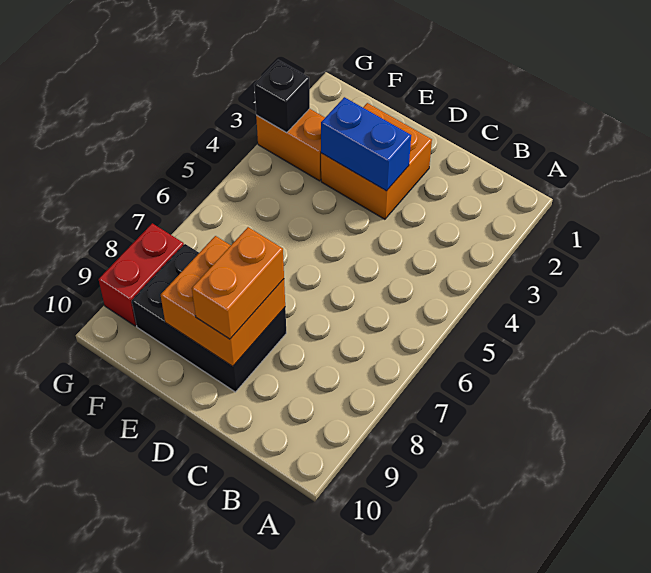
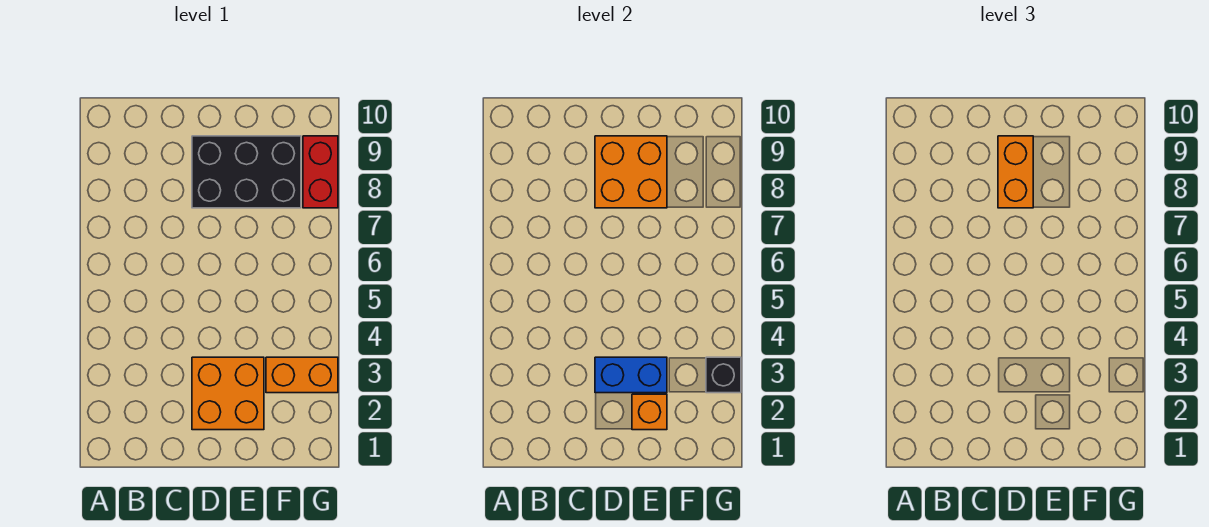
none -> orange brick E2 level 2

